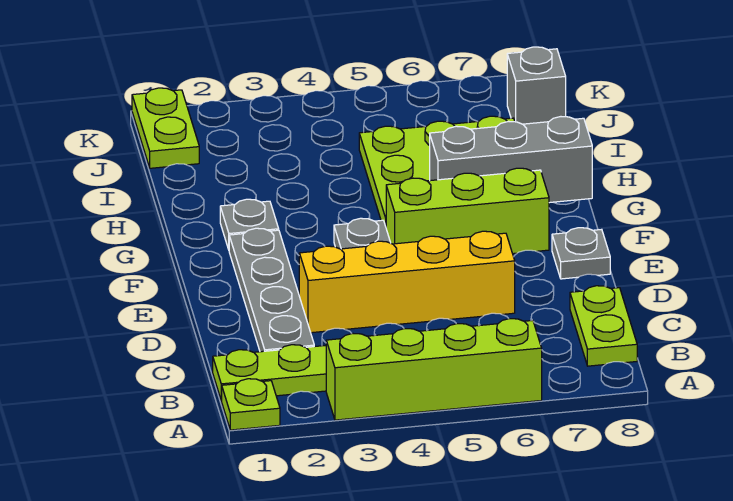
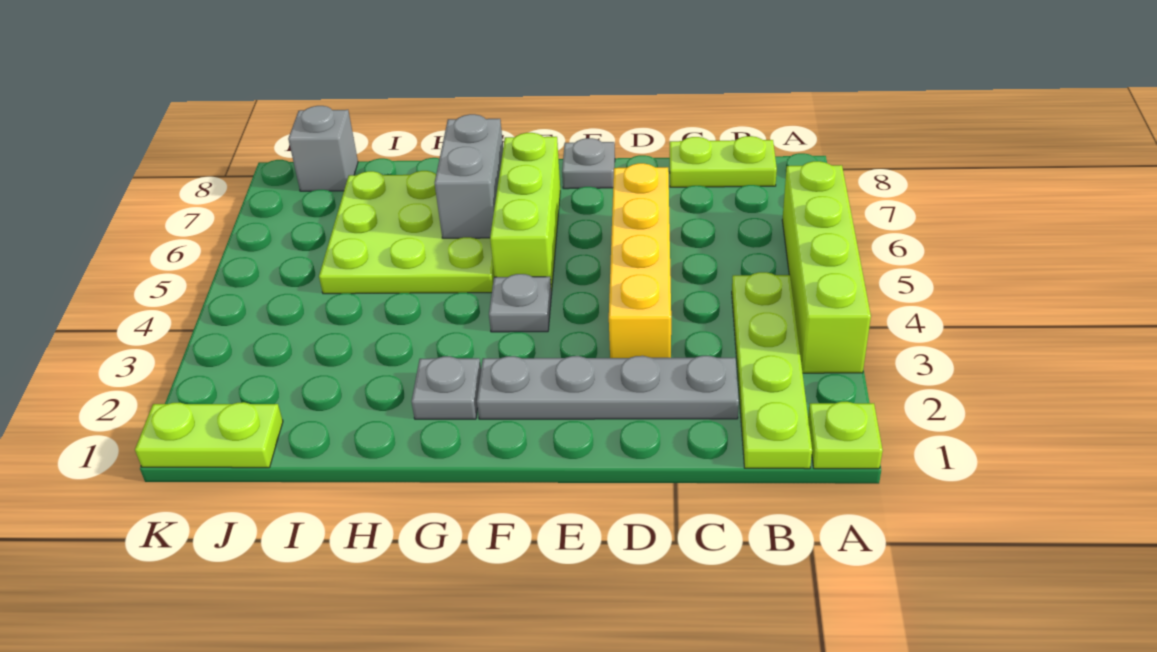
grey brick G6:G8 level 2 -> grey brick G6:G7 level 2

